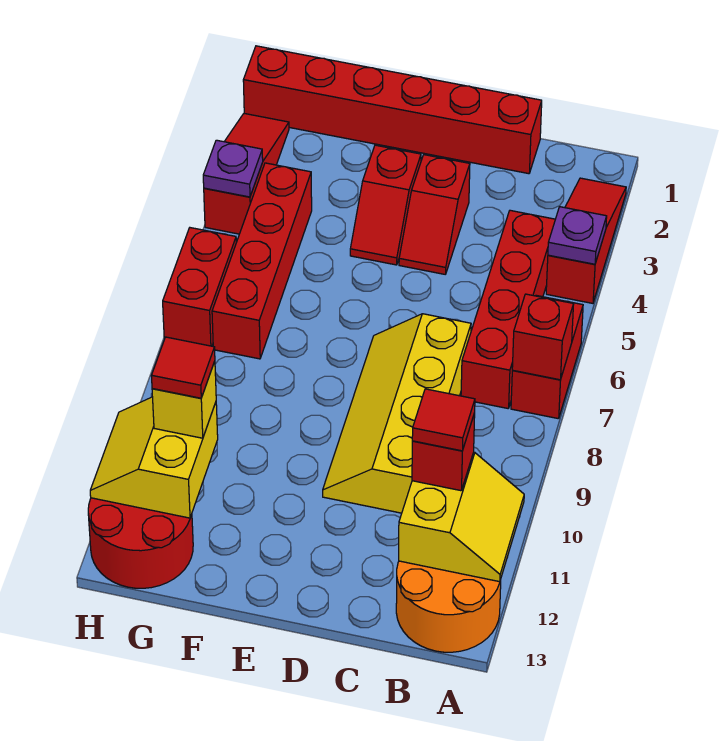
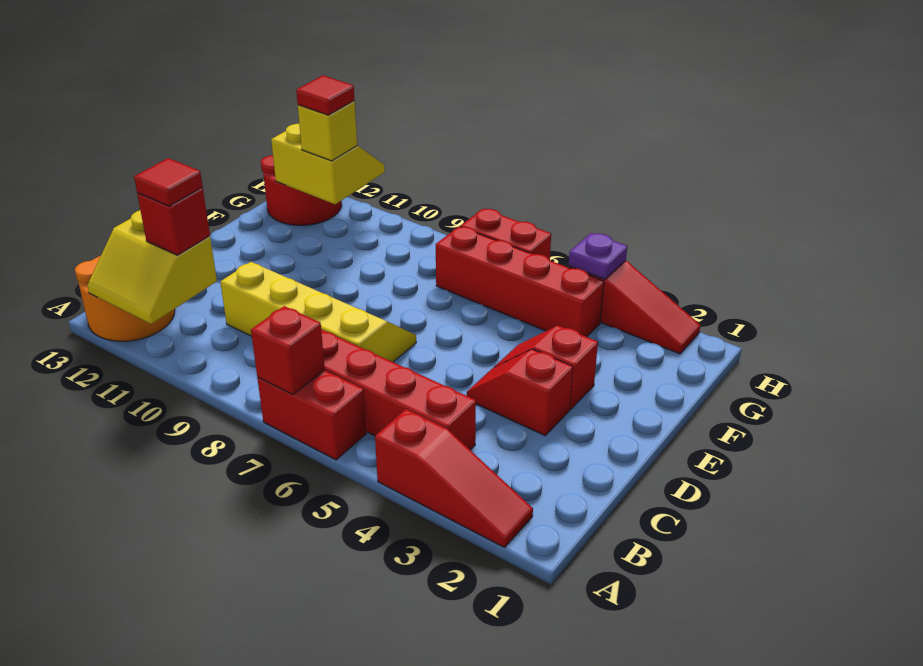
purple plate A4 level 2 -> none
red brick C1:H1 level 1 -> none

